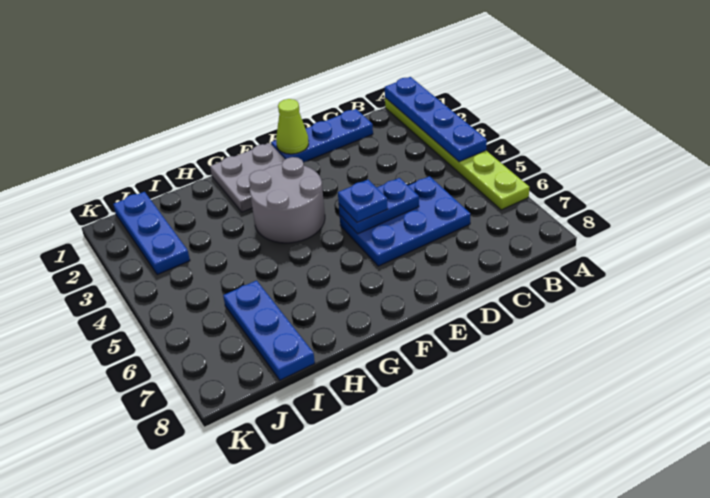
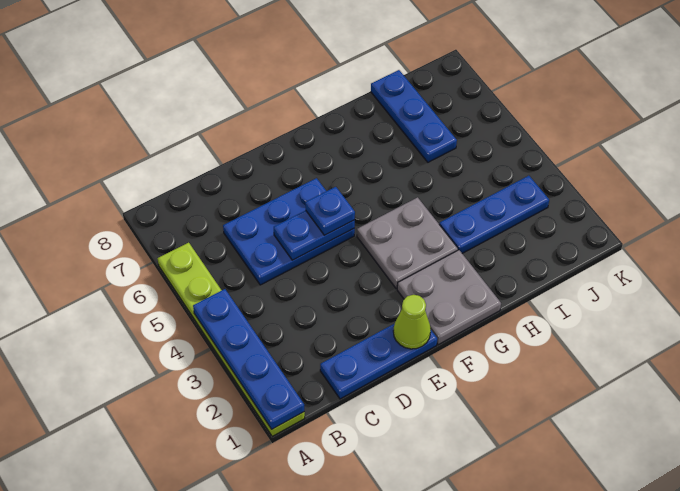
grey round brick F3:G4 level 1 -> grey plate F3:G4 level 1
blue plate J1:J3 level 1 -> blue plate H3:J3 level 1

